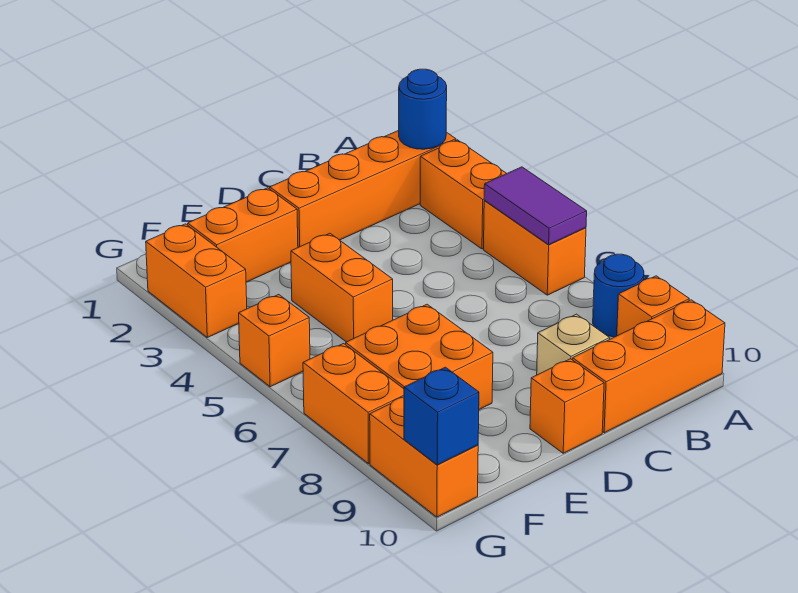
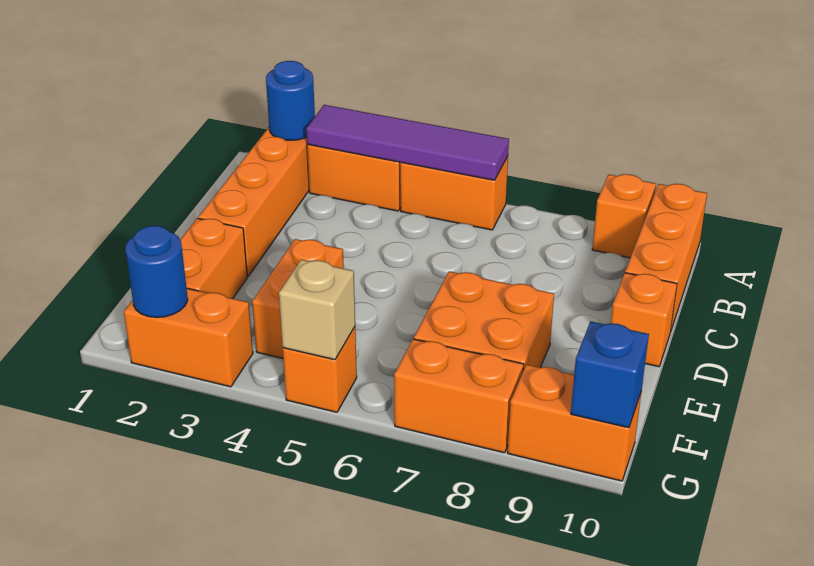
purple tile A5:A6 level 2 -> purple tile A3:A6 level 2
blue round brick A8 level 1 -> blue round brick G2 level 2
tan brick C9 level 1 -> tan brick G5 level 2
orange brick E4:E5 level 1 -> orange brick E4:F4 level 1

